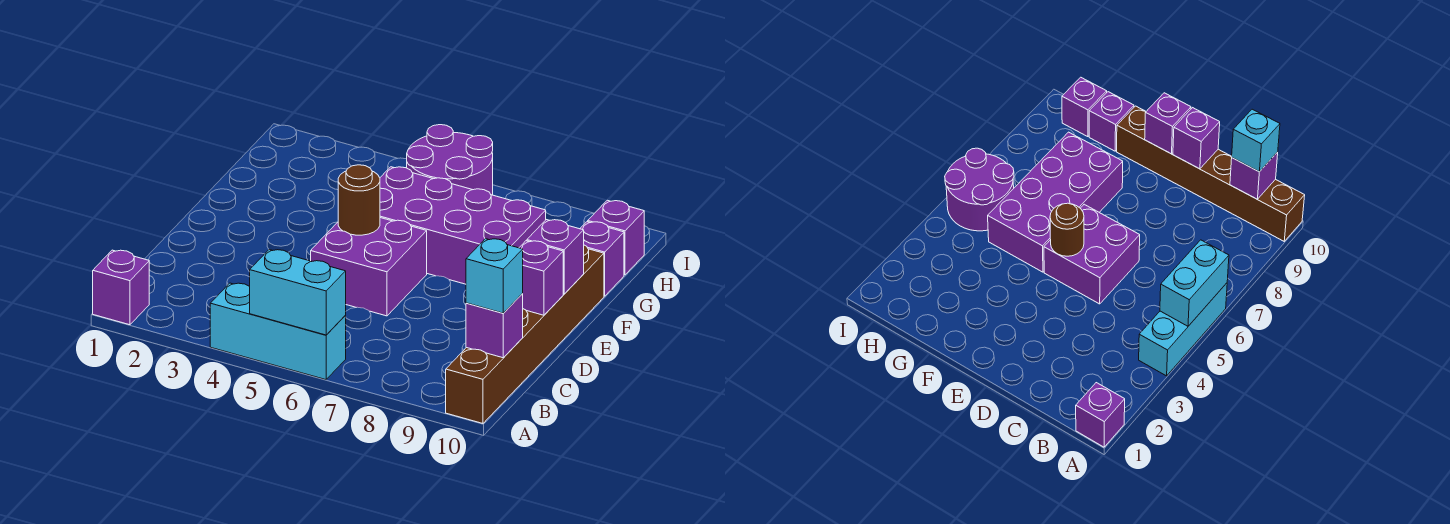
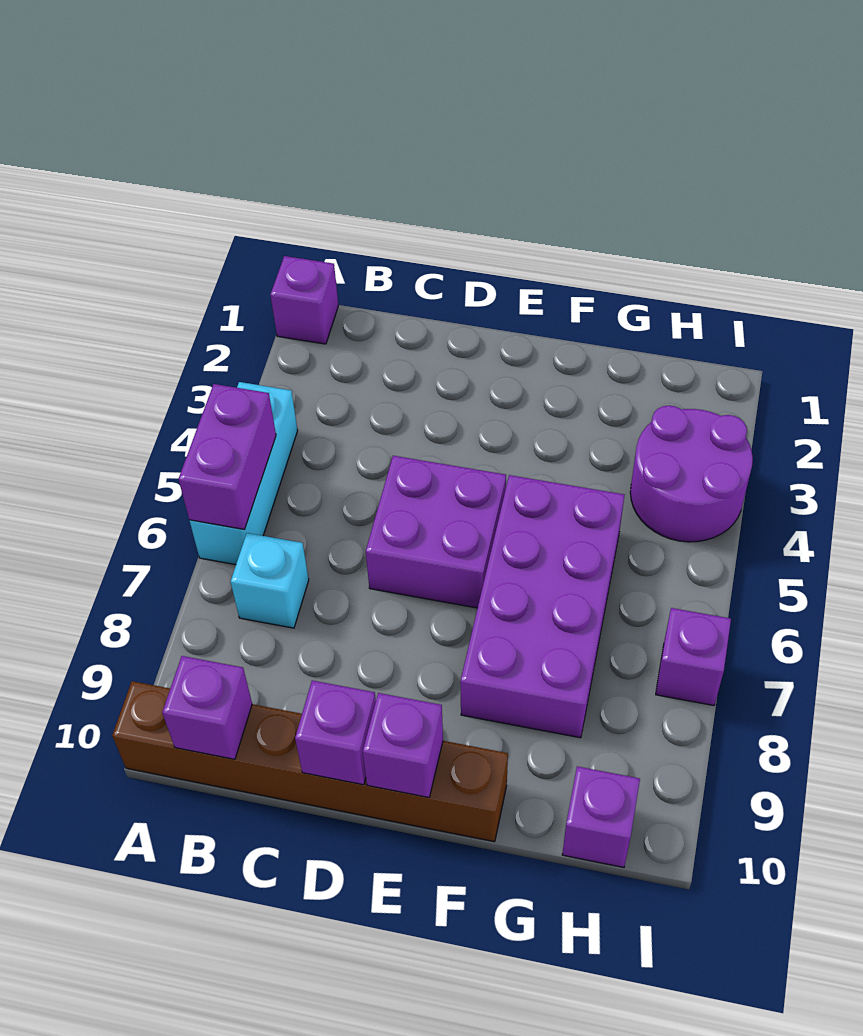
cyan brick A5:A6 level 2 -> purple brick A5:A6 level 2
cyan brick B10 level 3 -> cyan brick B7 level 1
brown round brick E5 level 2 -> none
purple brick G10 level 1 -> purple brick I7 level 1
purple round brick H5:I6 level 1 -> purple round brick H3:I4 level 1

